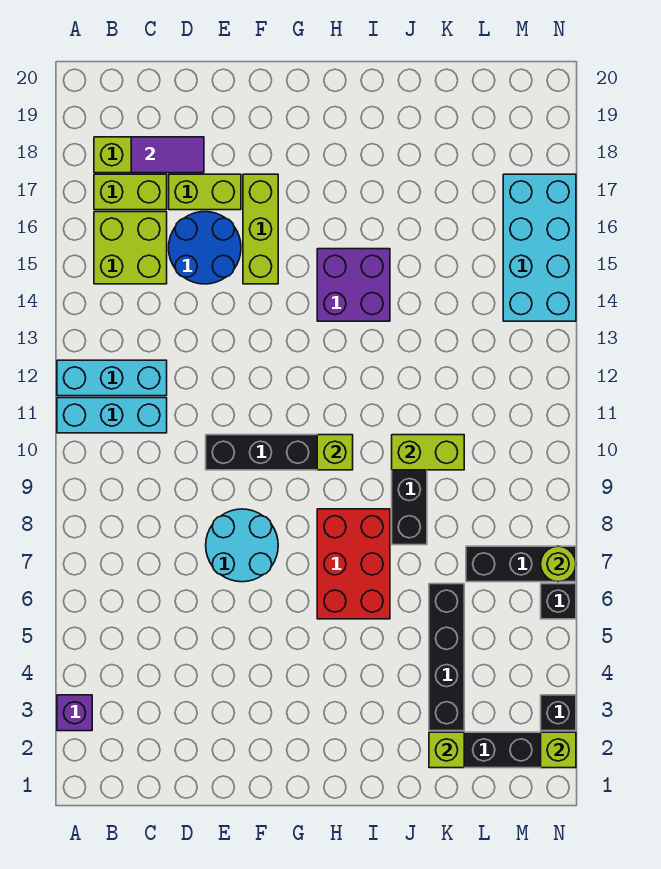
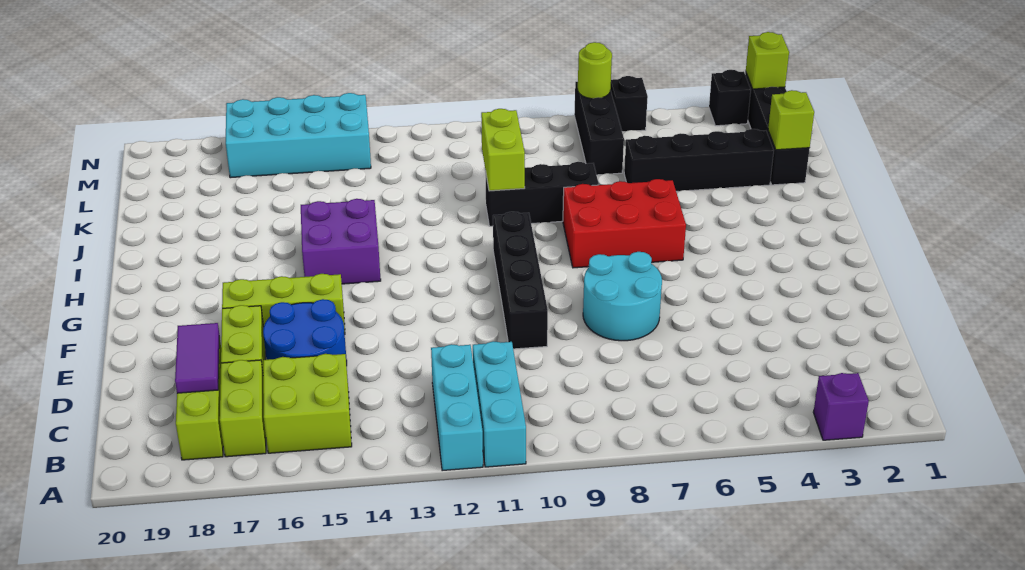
lime brick H10 level 2 -> none

